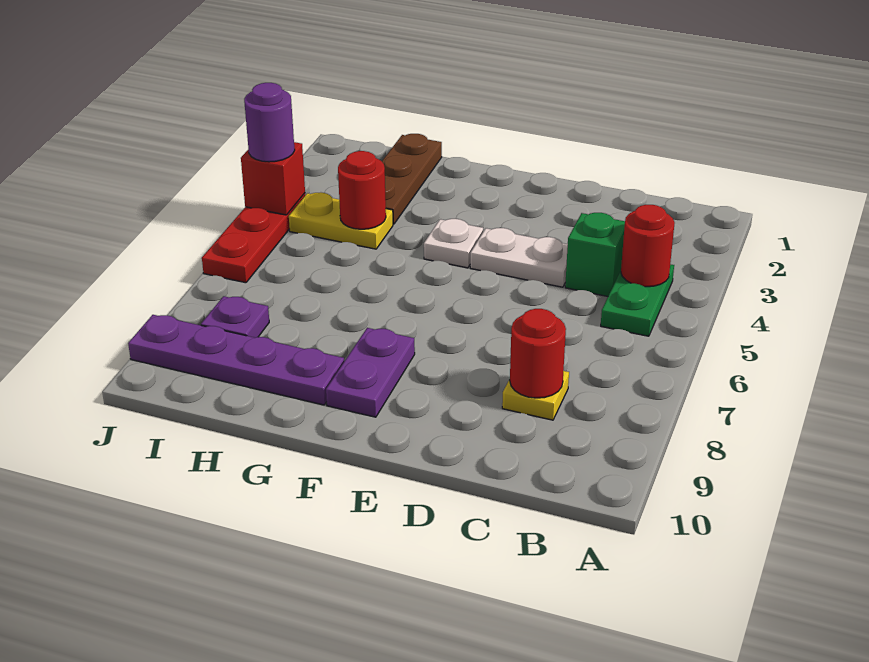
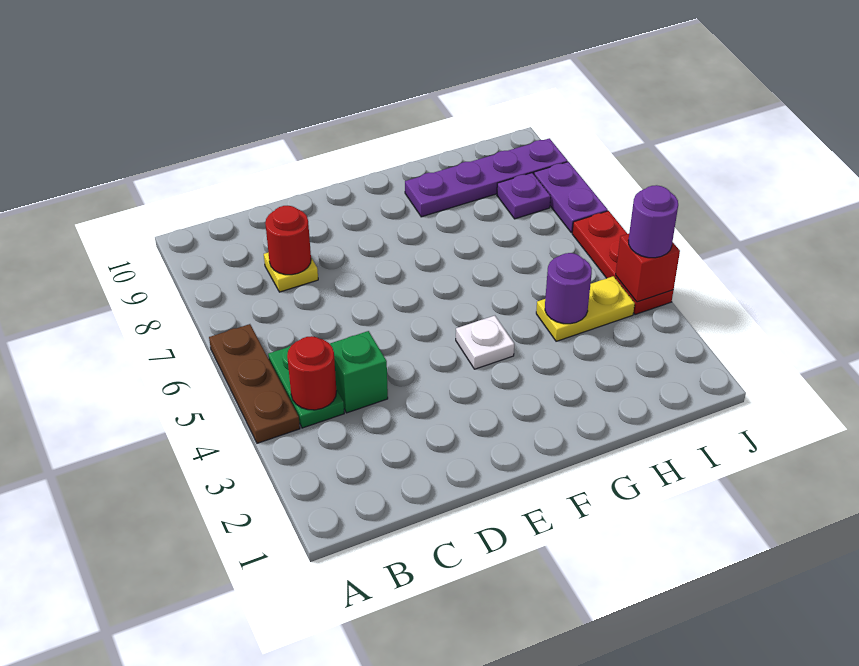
white plate D4:E4 level 1 -> none
purple plate F8:F9 level 1 -> purple plate J7:J8 level 1
brown plate H1:H3 level 1 -> brown plate A4:A6 level 1
red round brick H4 level 2 -> purple round brick H4 level 2

